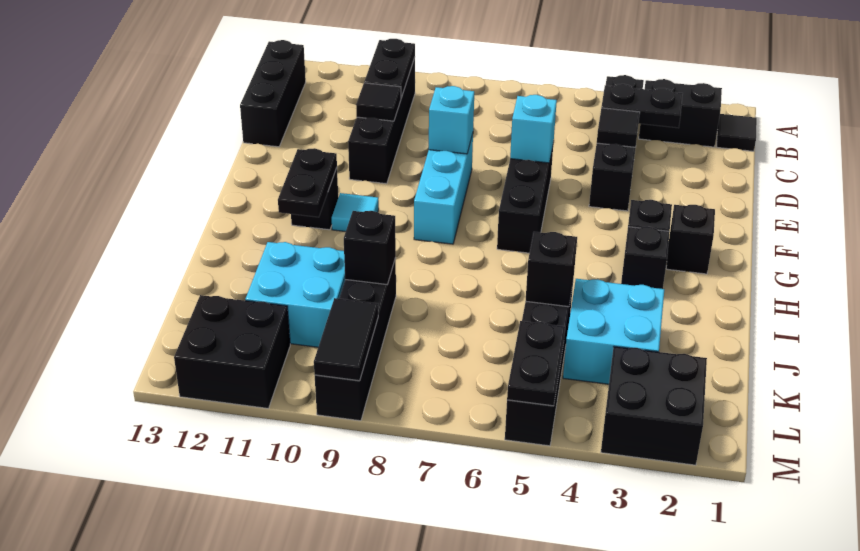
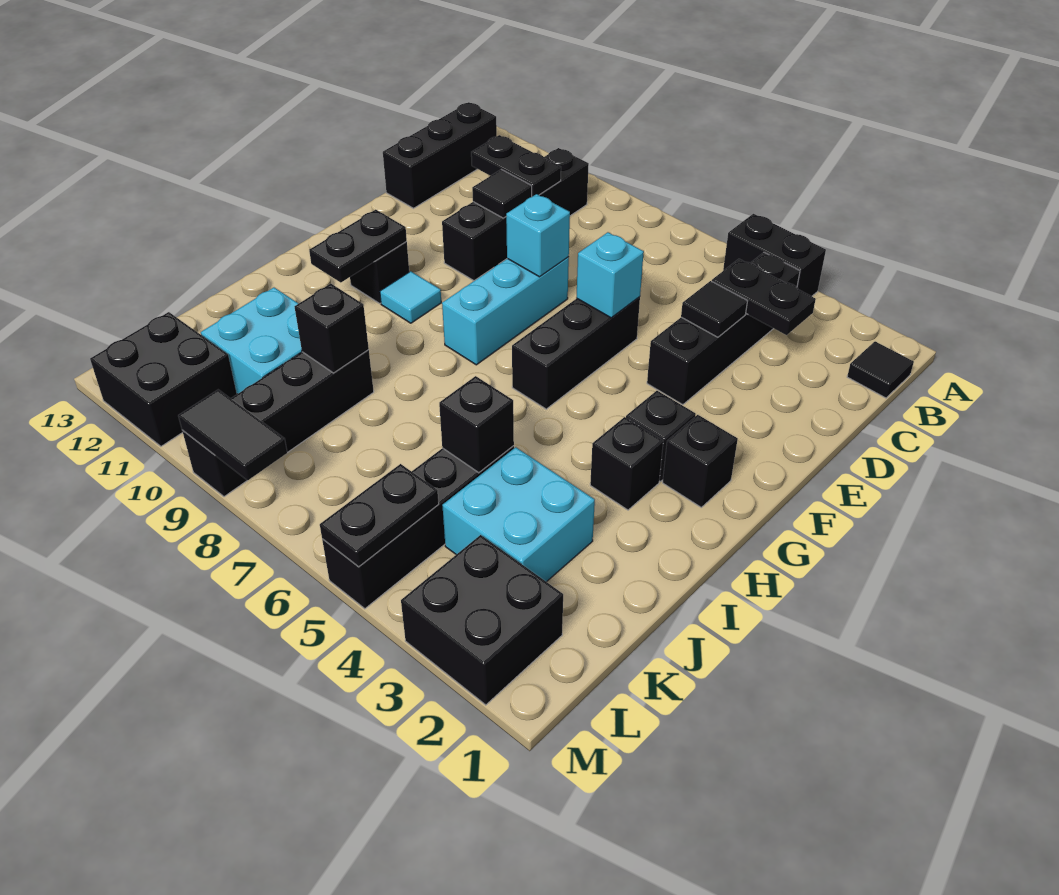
black brick B2:B3 level 1 -> black brick A4:A5 level 1
black plate B10:C10 level 2 -> black plate C10:C11 level 2
black tile L9:M9 level 2 -> black tile M8:M9 level 2

